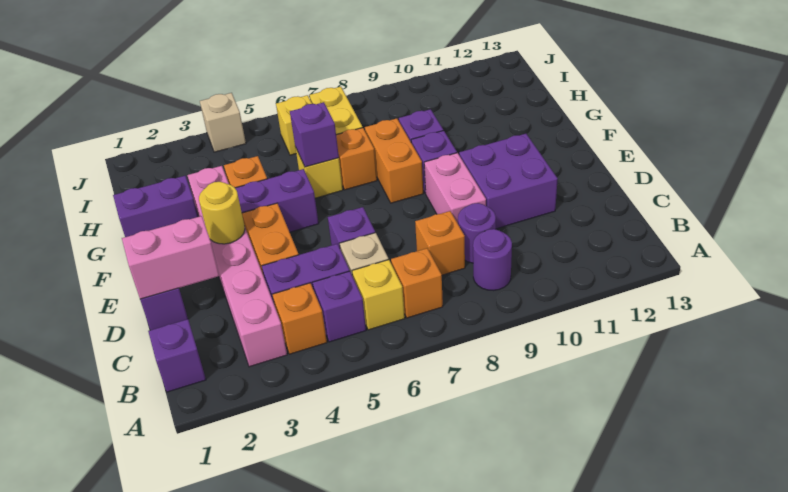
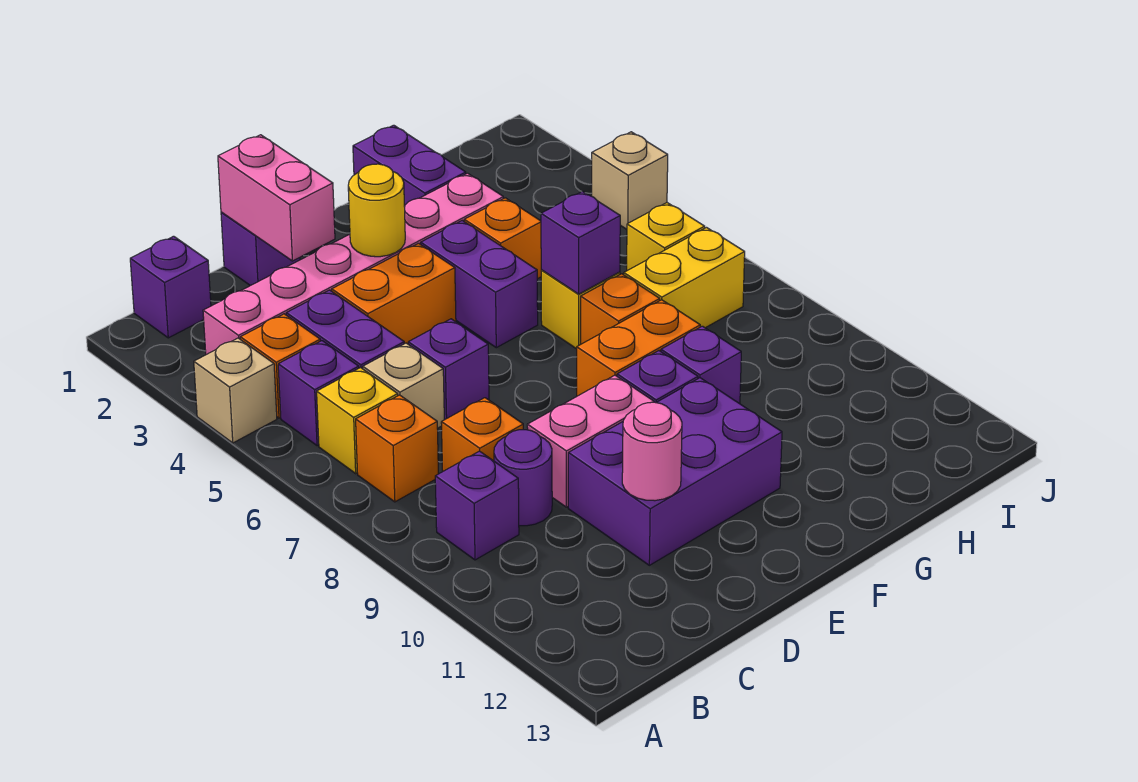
none -> tan brick A4 level 1
purple round brick B9 level 1 -> purple brick B9 level 1
purple brick D10:E11 level 1 -> purple brick D10:F11 level 1
none -> pink round brick D11 level 2

